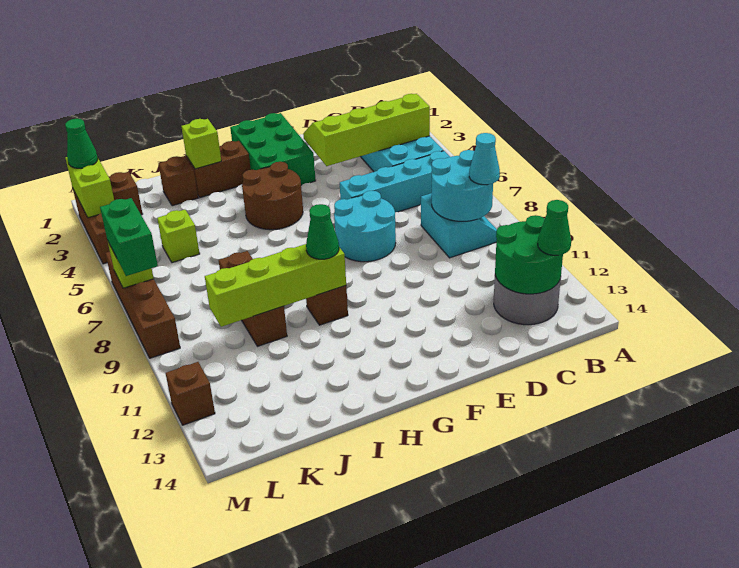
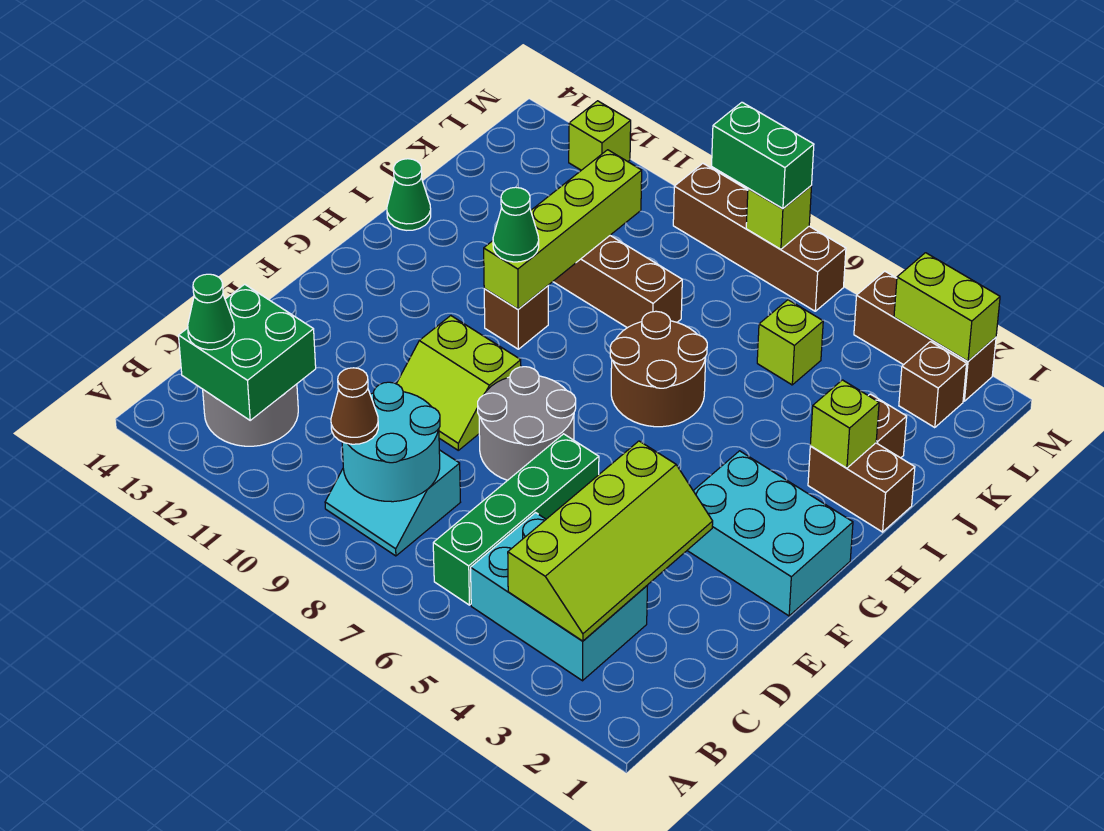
cyan brick B6:E6 level 1 -> green brick B6:E6 level 1
cyan cone B9 level 3 -> brown cone B9 level 3
green round brick B12:C13 level 2 -> green brick B12:C13 level 2
cyan round brick E7:F8 level 1 -> grey round brick E7:F8 level 1
none -> lime slope E9:F10 level 1 top F
green brick F1:G3 level 1 -> cyan brick F1:G3 level 1
brown round brick G4:H5 level 1 -> brown round brick H6:I7 level 1
brown brick H2:I2 level 1 -> brown brick I1:I2 level 1
green cone M2 level 3 -> green cone I14 level 1
brown brick M12 level 1 -> lime brick M12 level 1

